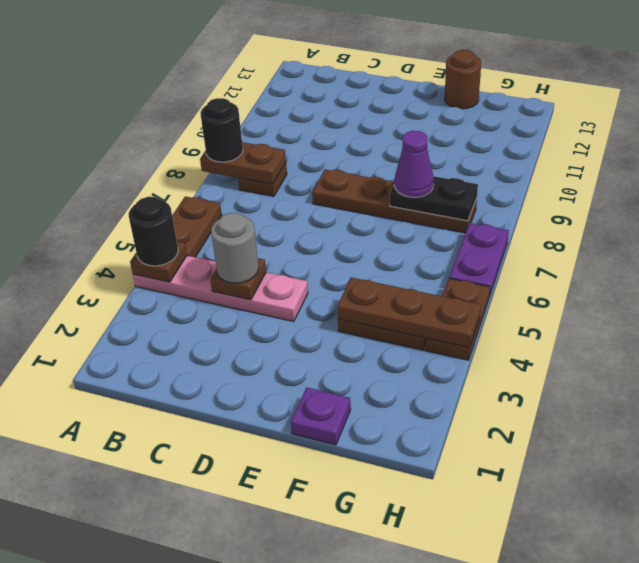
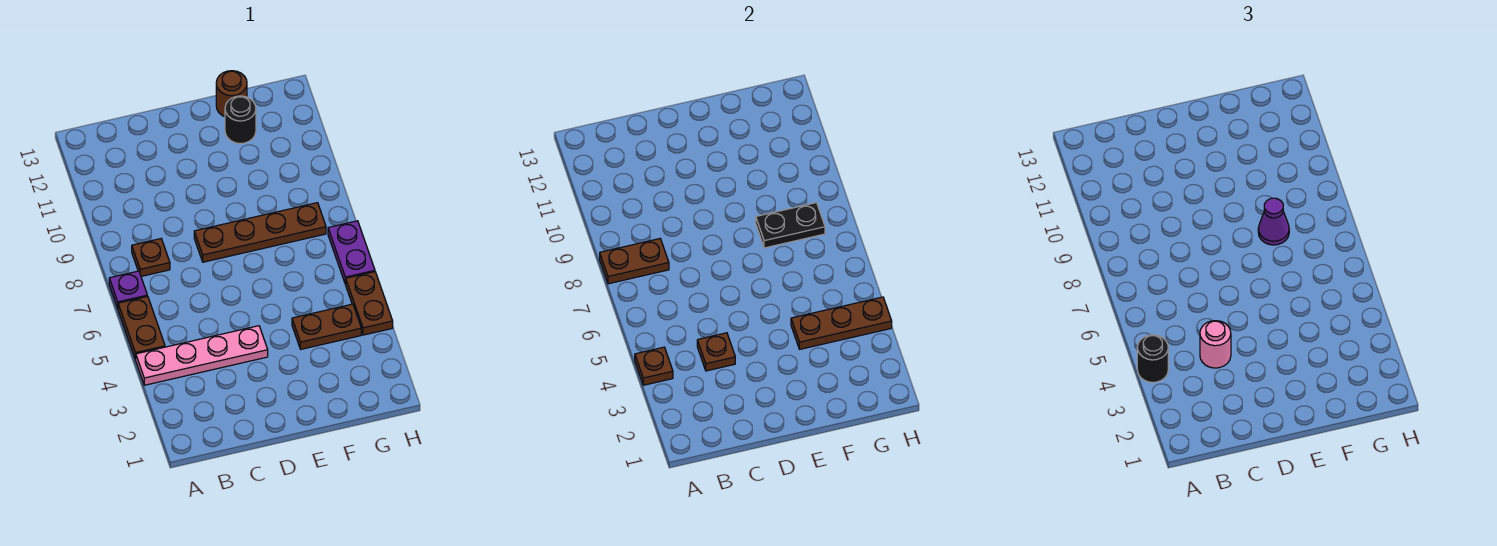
black round brick A8 level 3 -> black round brick F12 level 1
grey round brick C4 level 3 -> pink round brick C4 level 3
purple plate F1 level 1 -> purple plate A7 level 1

